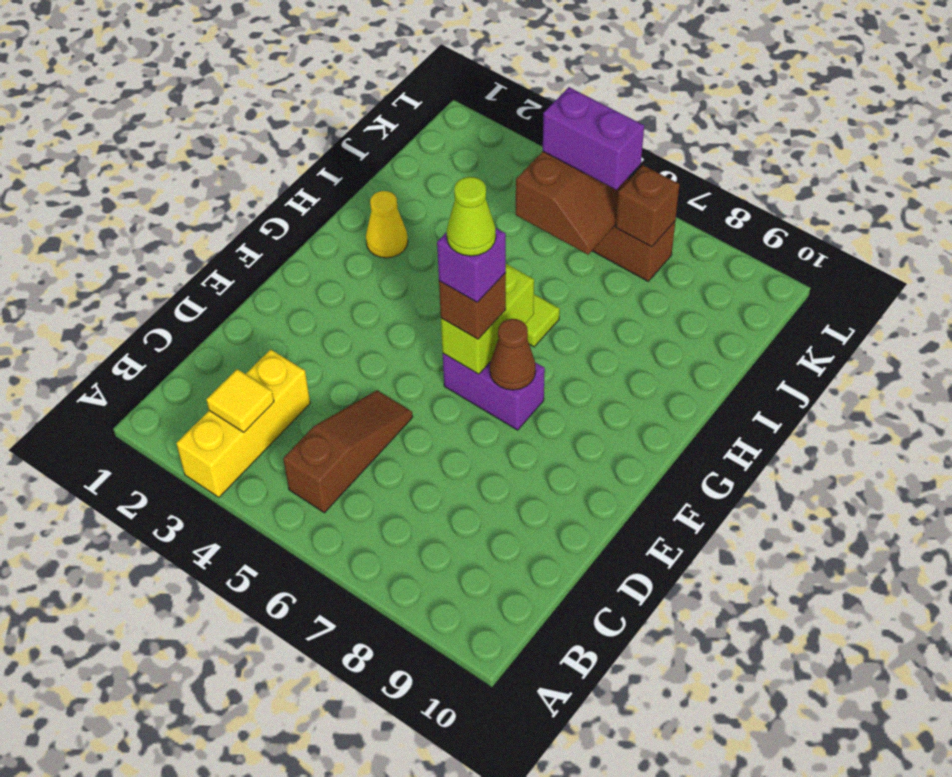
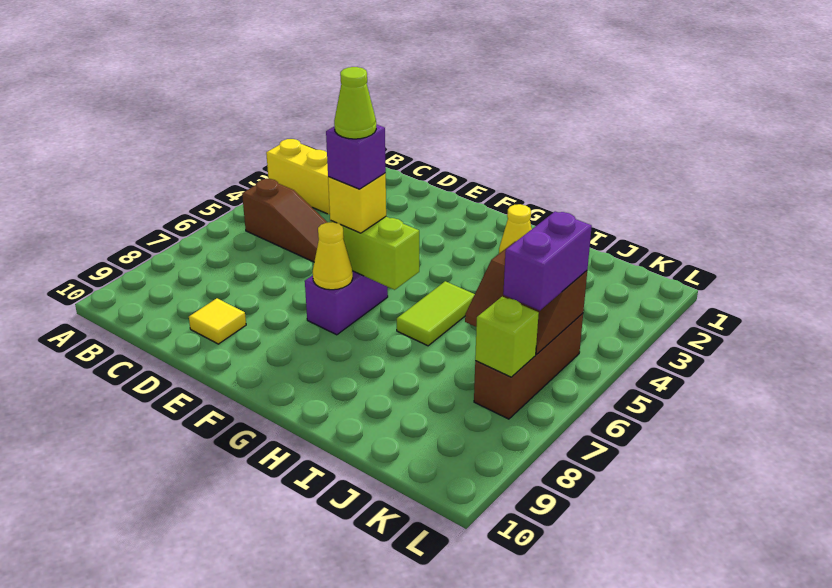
yellow tile B3 level 2 -> yellow tile D9 level 1
brown brick F6 level 3 -> yellow brick F6 level 3
brown cone F7 level 2 -> yellow cone F7 level 2
brown brick K7 level 2 -> lime brick K7 level 2

